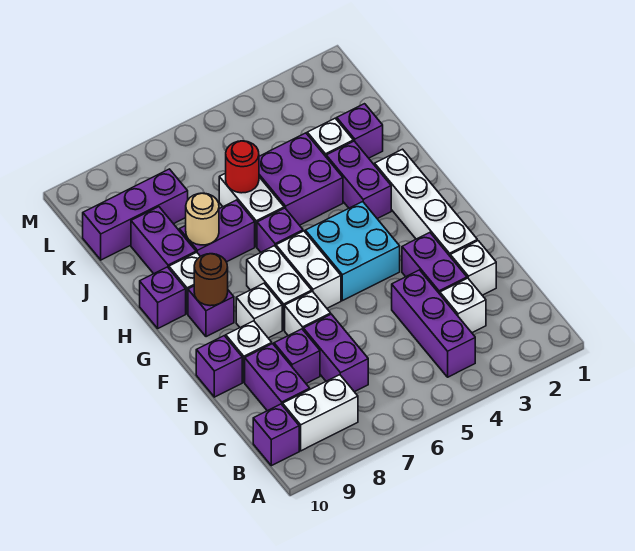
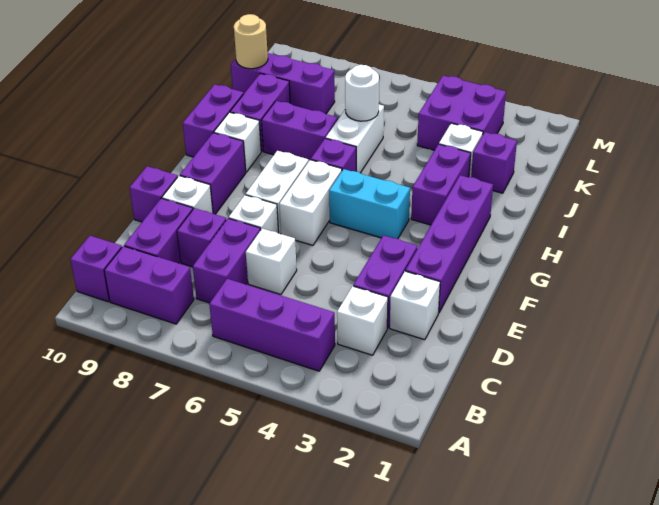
purple brick B4:D4 level 1 -> purple brick B4:B6 level 1
white brick B8:B9 level 1 -> purple brick B8:B9 level 1
white brick E2:H2 level 1 -> purple brick E2:H2 level 1
cyan brick F4:G5 level 1 -> cyan brick G4:G5 level 1
white brick F8 level 1 -> white brick D6 level 1
purple brick G9 level 1 -> purple brick F9:G9 level 1
brown round brick G9 level 2 -> none
purple brick H10 level 1 -> purple brick H10:I10 level 1
purple brick I4:J5 level 1 -> purple brick K3:L4 level 1
tan round brick I8 level 2 -> tan round brick K10 level 2
red round brick J6 level 2 -> white round brick J6 level 2

